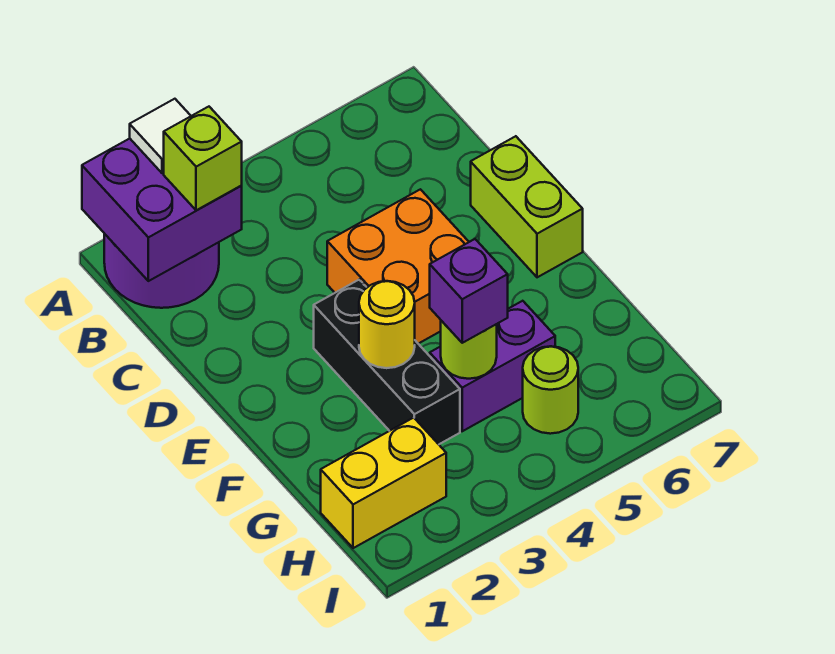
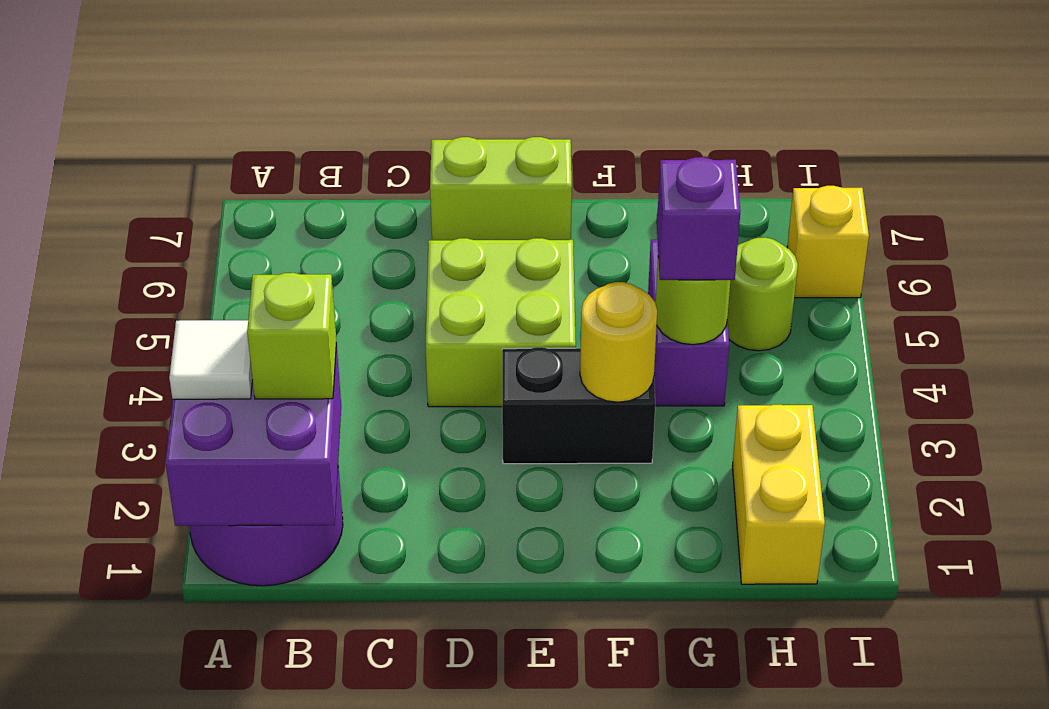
orange brick D4:E5 level 1 -> lime brick D4:E5 level 1
black brick E3:G3 level 1 -> black brick E3:F3 level 1
none -> yellow brick I6 level 1

